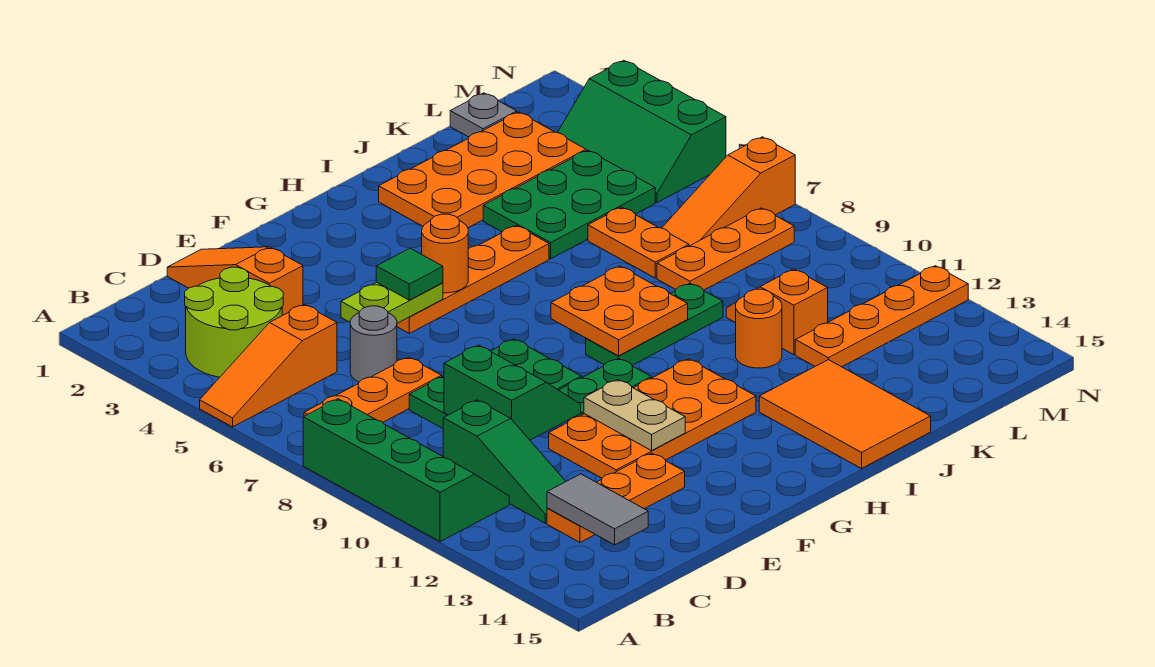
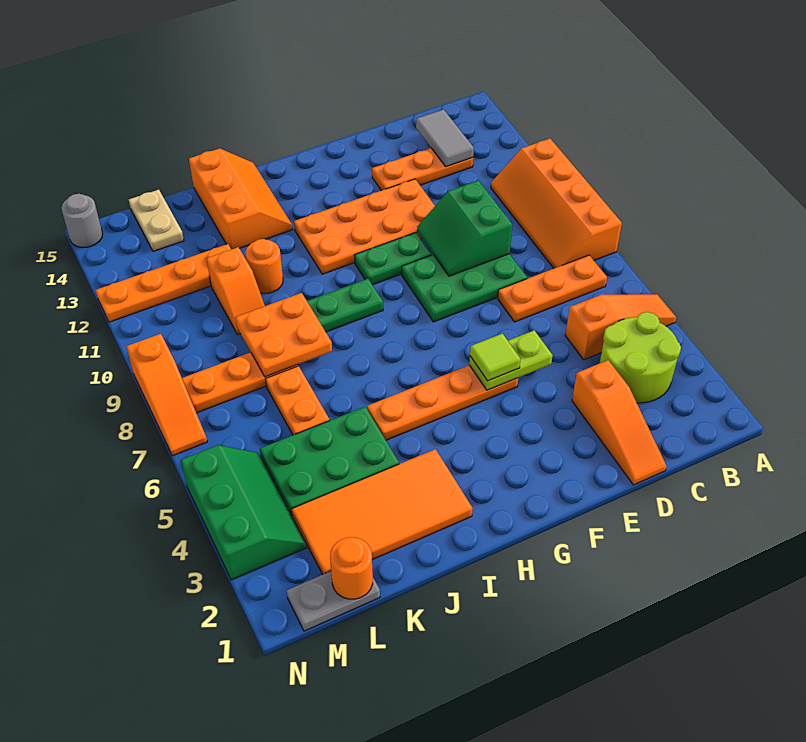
green slope A8:B11 level 1 top A -> orange slope A8:B11 level 1 top A
green slope C10:C12 level 1 top 10 -> none
grey round brick D6 level 1 -> grey round brick N15 level 1
green tile F5 level 3 -> lime tile F5 level 3
tan plate F11:F12 level 2 -> tan plate L14:L15 level 1
orange round brick G5 level 2 -> orange round brick L1 level 2
orange plate H8:I9 level 2 -> orange plate J8:K9 level 2
orange plate I2:L3 level 1 -> orange tile I2:L3 level 1
orange tile I13:J15 level 1 -> orange slope I13:J15 level 1 top J
grey plate L1 level 1 -> grey plate L1:M1 level 1
orange slope L7:N7 level 1 top N -> orange slope N7:N9 level 1 top 9

